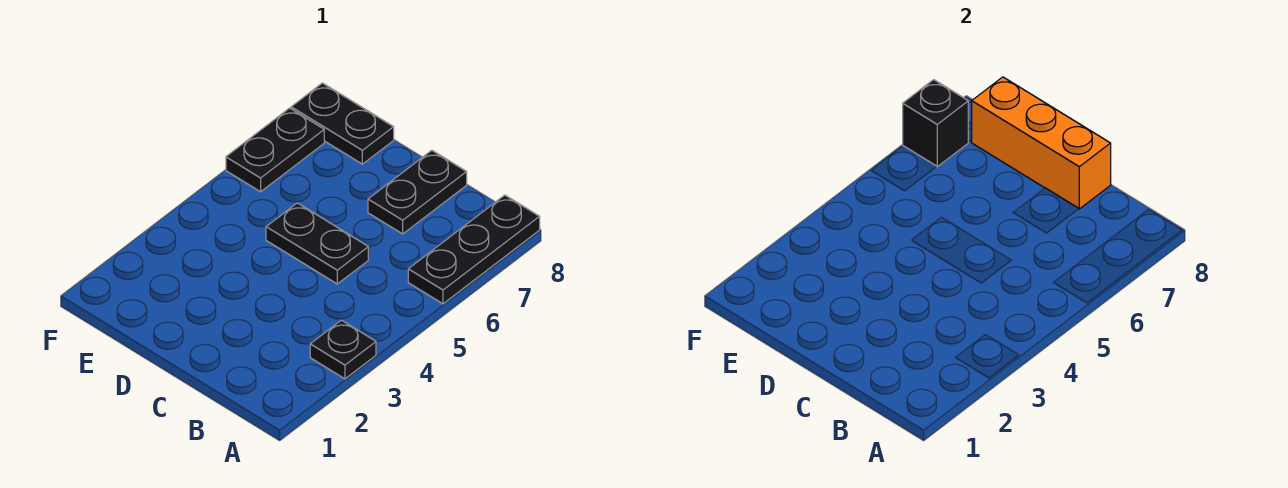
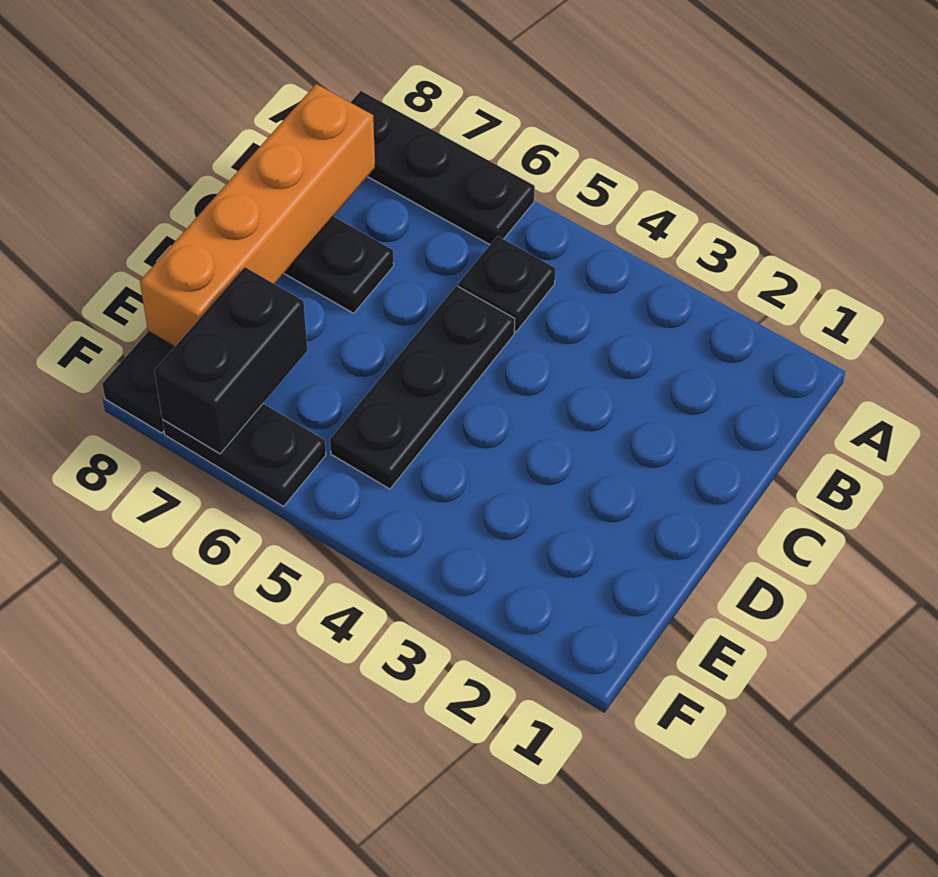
black plate A3 level 1 -> black plate B5 level 1
black plate C5:D5 level 1 -> black plate C5:E5 level 1
orange brick C8:E8 level 2 -> orange brick B8:E8 level 2
black brick F7 level 2 -> black brick E7:F7 level 2

